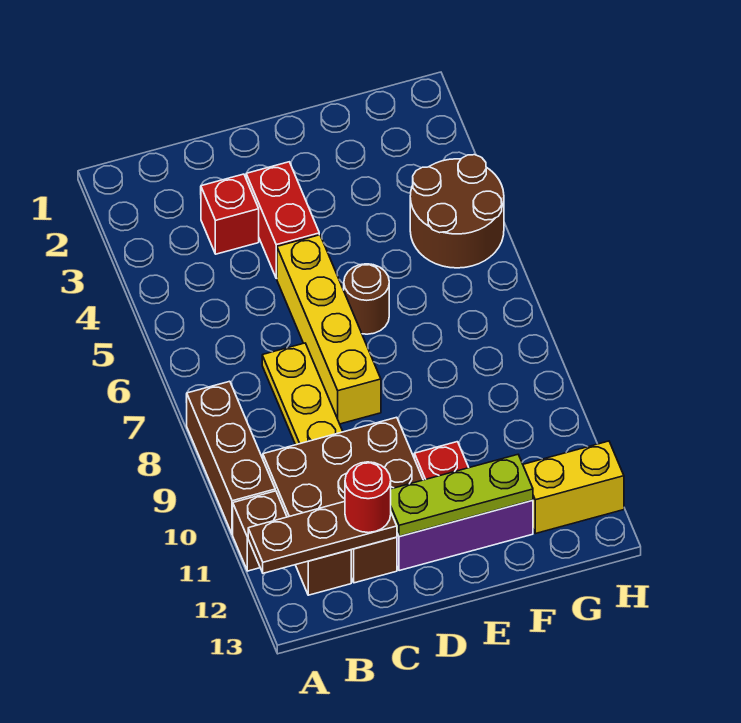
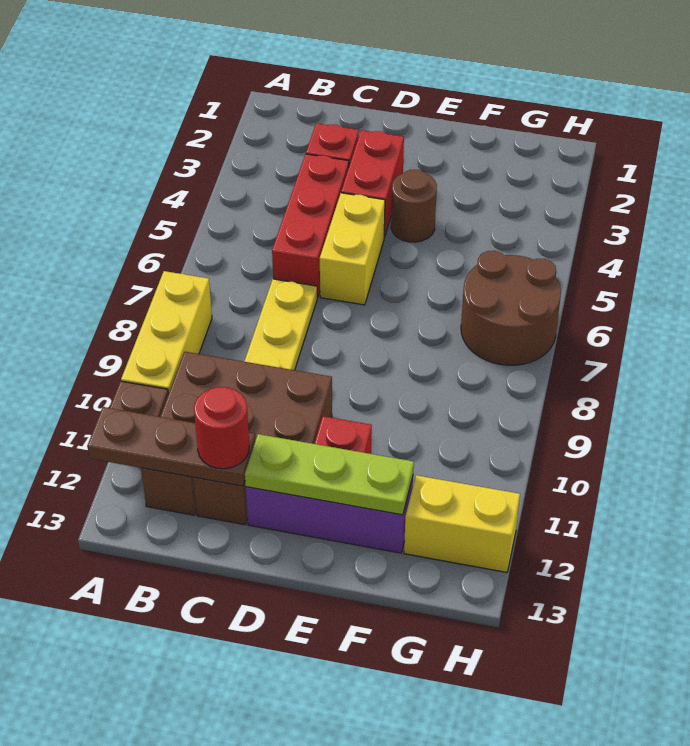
brown brick A8:A10 level 1 -> yellow brick A8:A10 level 1
none -> red brick C4:C6 level 1
yellow brick D5:D8 level 1 -> yellow brick D5:D6 level 1
brown round brick E6 level 1 -> brown round brick E4 level 1
brown round brick G4:H5 level 1 -> brown round brick G6:H7 level 1

